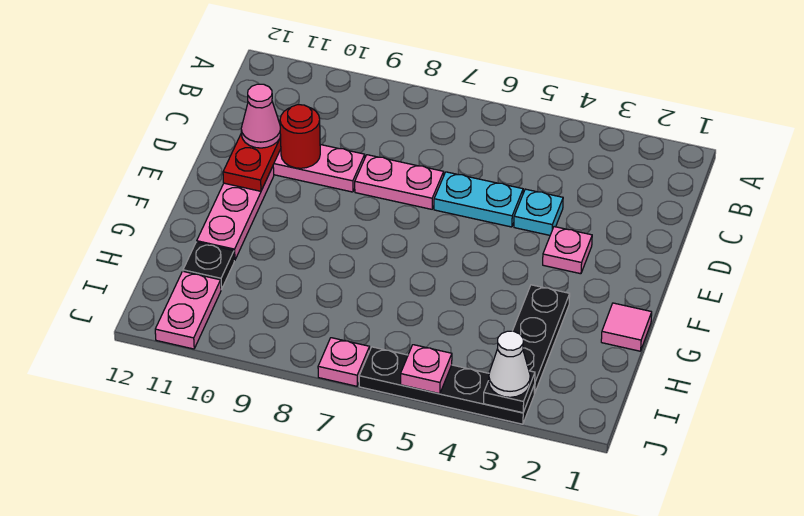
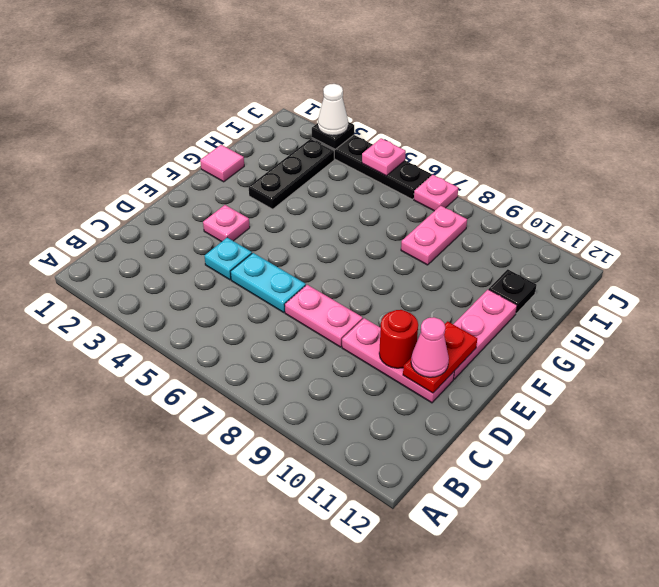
pink plate I11:J11 level 1 -> pink plate H8:I8 level 1

